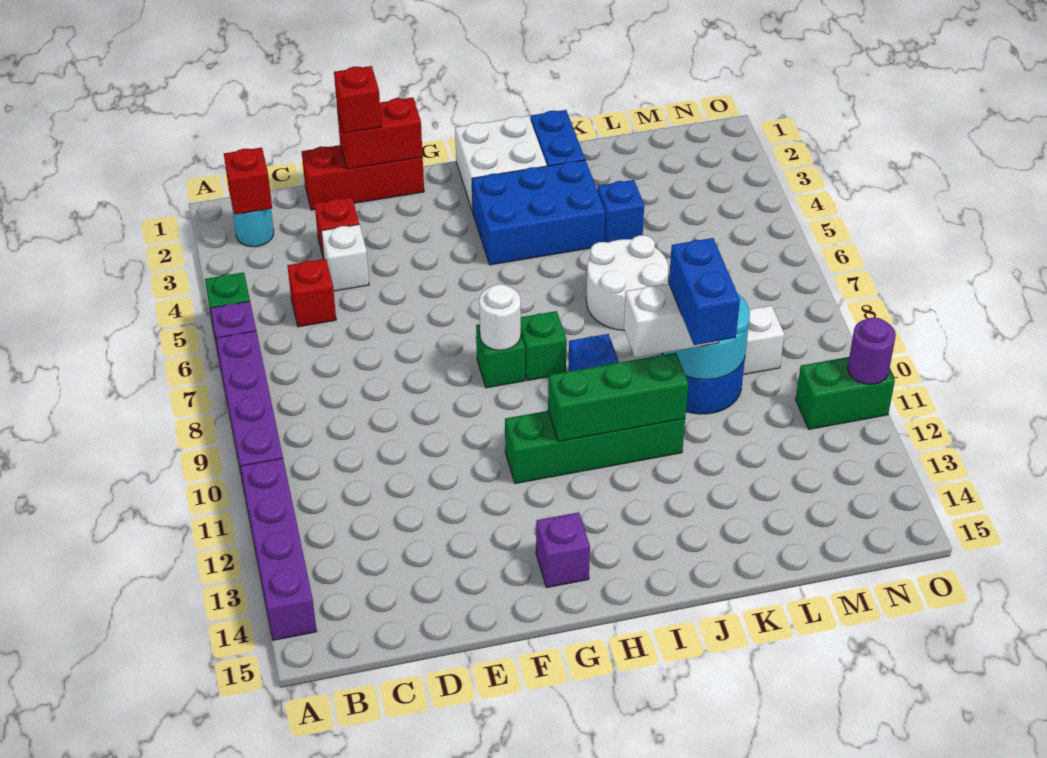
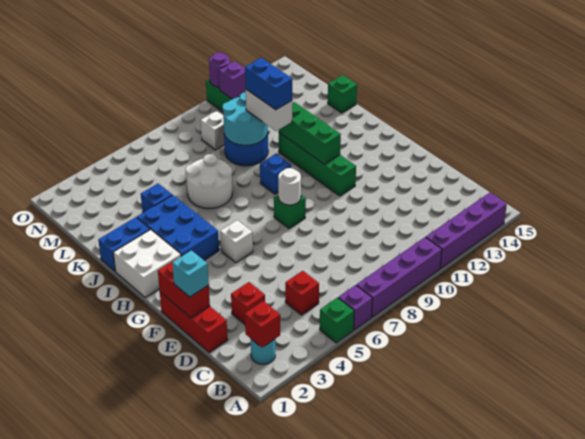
white brick D4 level 1 -> white brick G5 level 1
red brick E1 level 3 -> cyan brick E1 level 3
purple brick G14 level 1 -> purple brick N11 level 2
green brick H8 level 1 -> green brick K15 level 1
blue brick K10:K11 level 4 -> blue brick J10:K10 level 4

